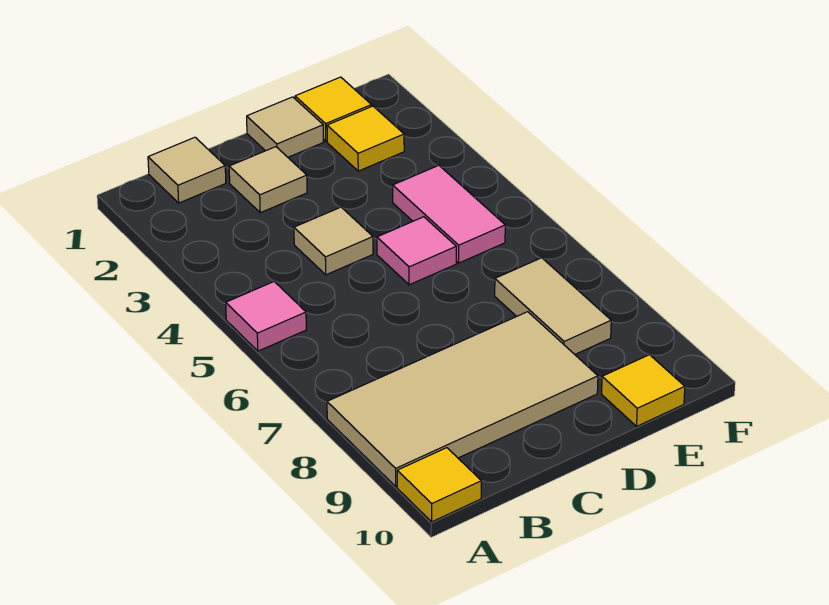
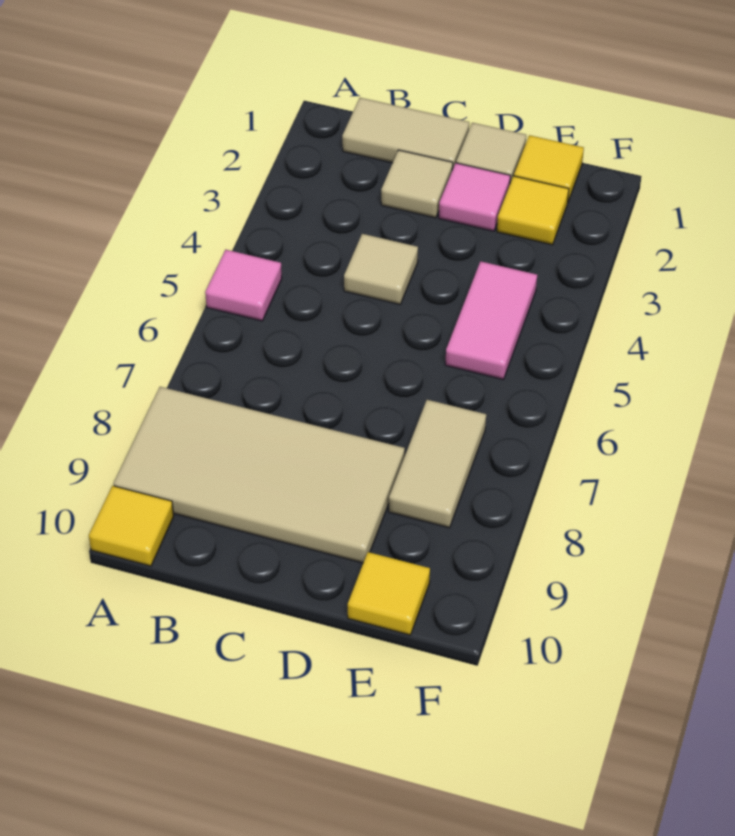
tan tile B1 level 1 -> tan tile B1:C1 level 1
pink tile D5 level 1 -> pink tile D2 level 1

